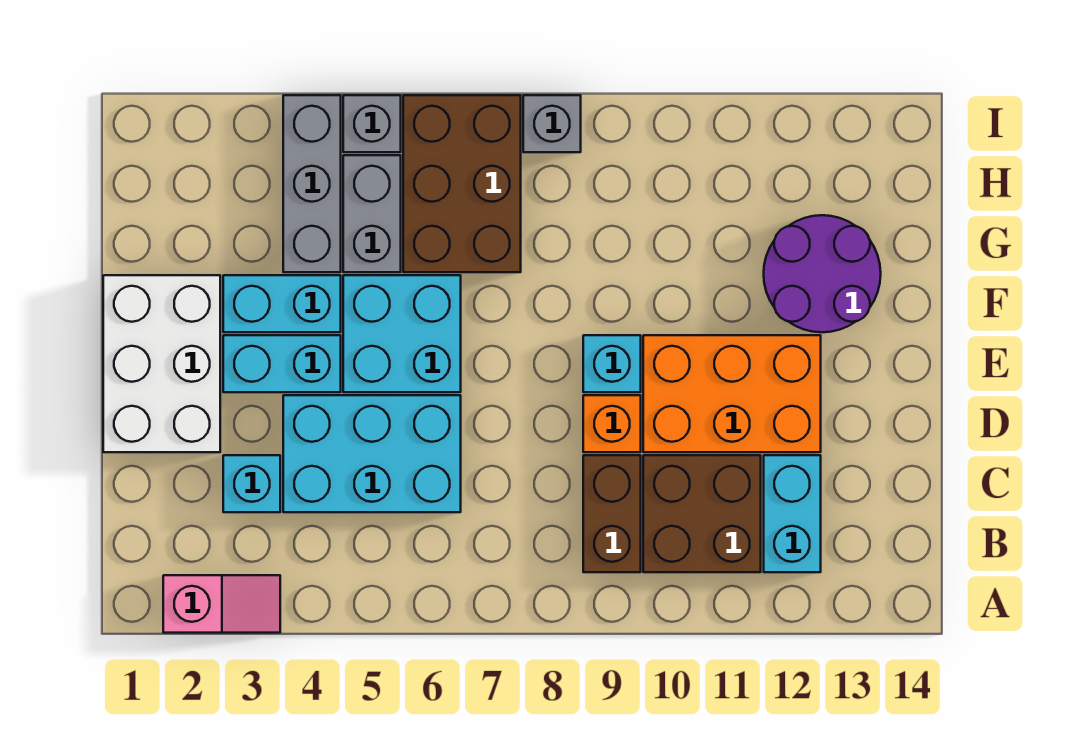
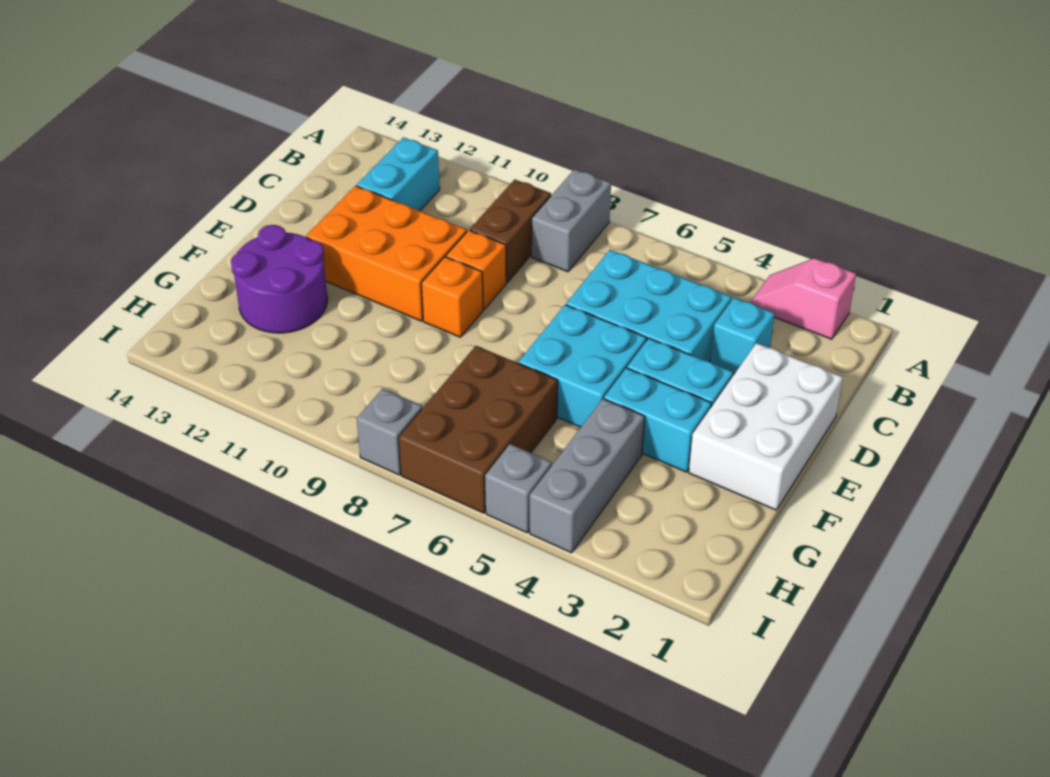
brown brick B10:C11 level 1 -> none
cyan brick E9 level 1 -> orange brick E9 level 1
grey brick G5:H5 level 1 -> grey brick A8:B8 level 1

